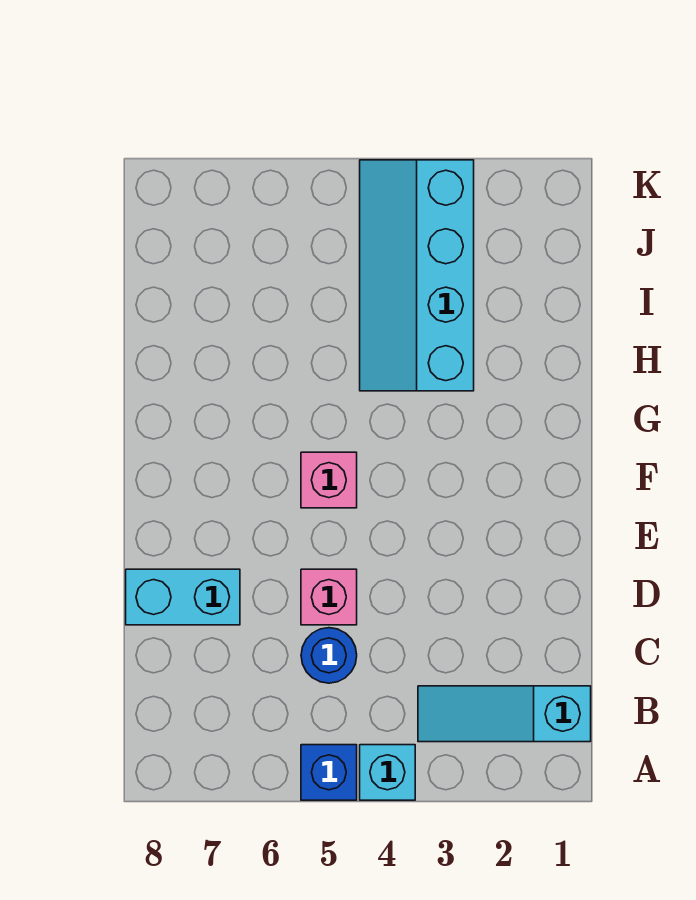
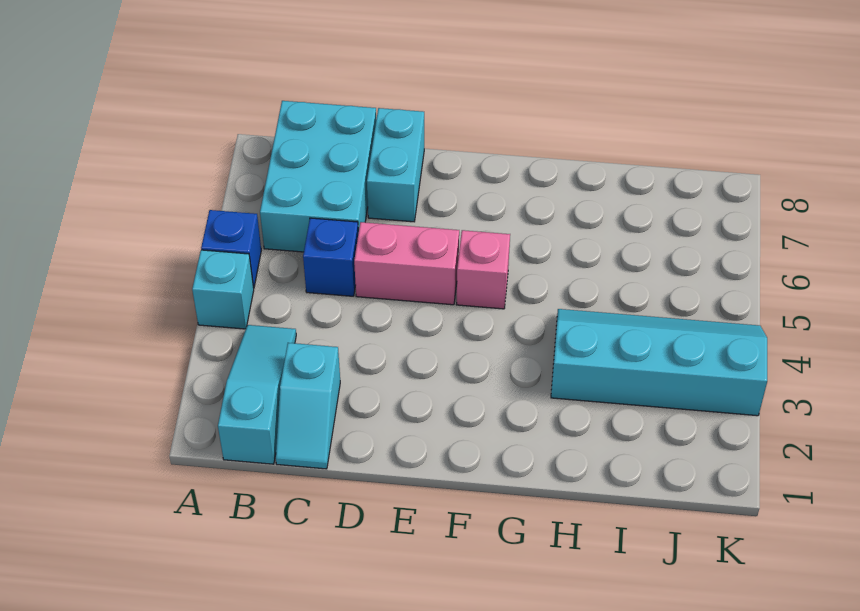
none -> cyan brick B6:C8 level 1
none -> cyan slope C1:C2 level 1 top 2
blue round brick C5 level 1 -> blue brick C5 level 1
pink brick D5 level 1 -> pink brick D5:E5 level 1

